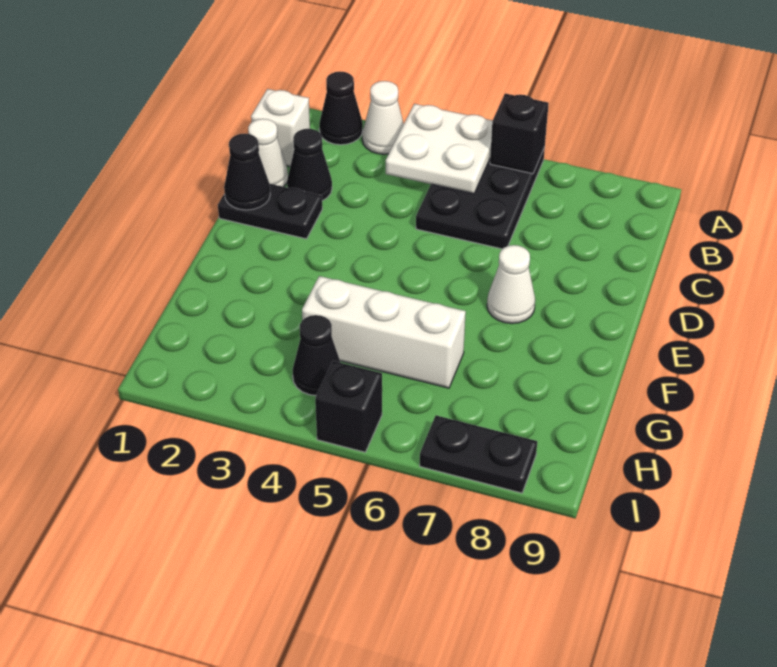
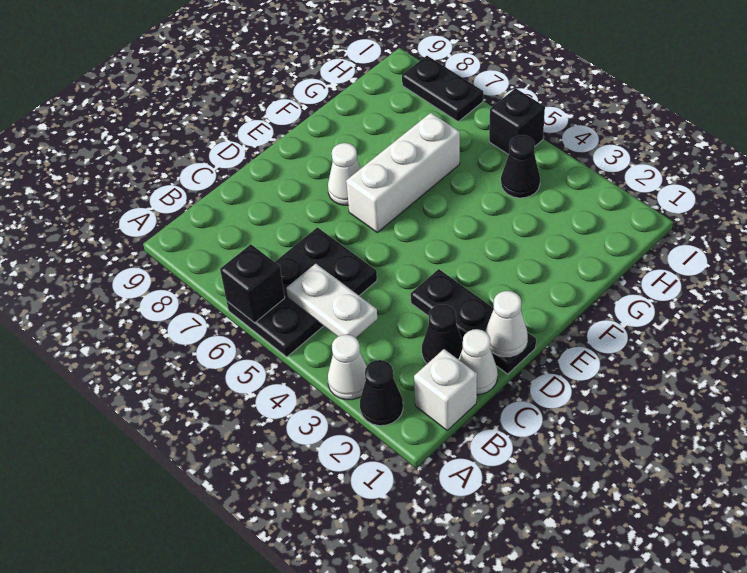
white plate A4:B5 level 2 -> white plate B4:B5 level 2
black plate D1:D2 level 1 -> black plate D1:D3 level 1
black cone D1 level 2 -> white cone D1 level 2
white brick G4:G6 level 1 -> white brick E6:G6 level 1

